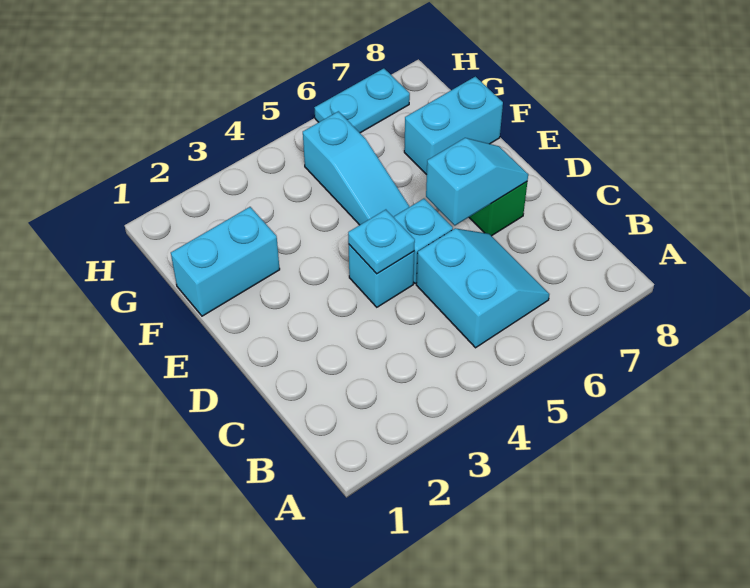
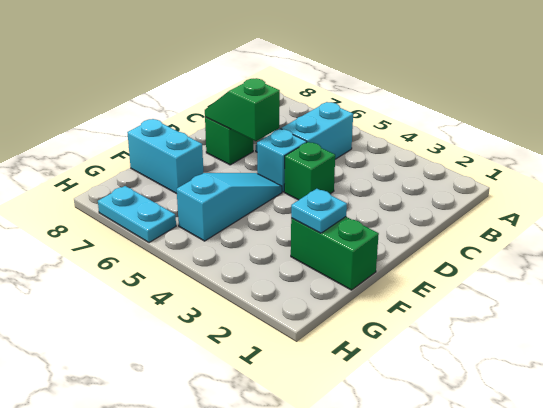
cyan brick D4 level 1 -> green brick D4 level 1
cyan plate D4 level 2 -> cyan plate F2 level 2
cyan slope D6:D7 level 2 top 6 -> green slope D6:D7 level 2 top 6
cyan brick F1:F2 level 1 -> green brick F1:F2 level 1

